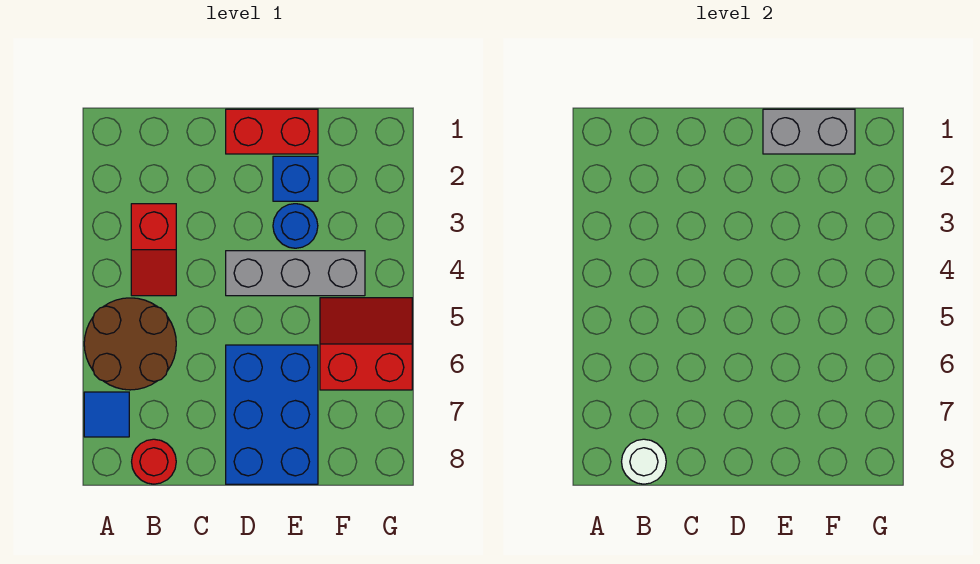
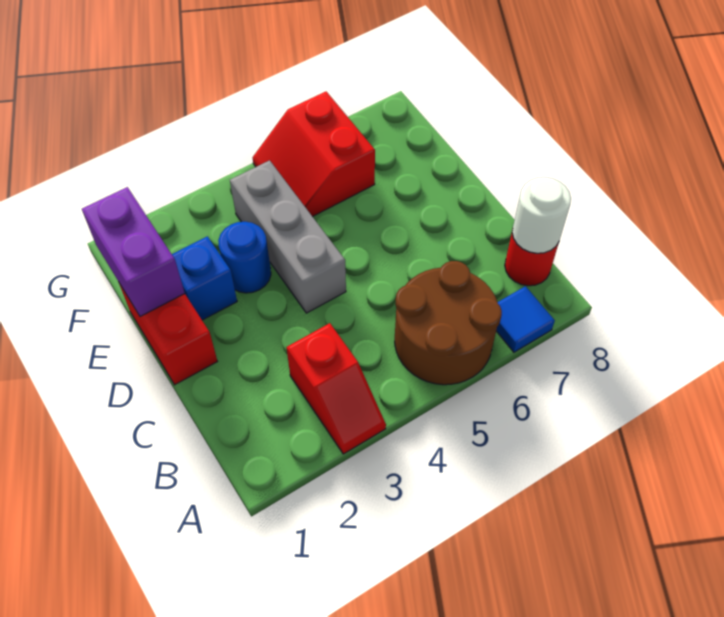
red slope B3:B4 level 1 top 3 -> red slope A3:B3 level 1 top B
blue brick D6:E8 level 1 -> none
grey brick E1:F1 level 2 -> purple brick E1:F1 level 2

